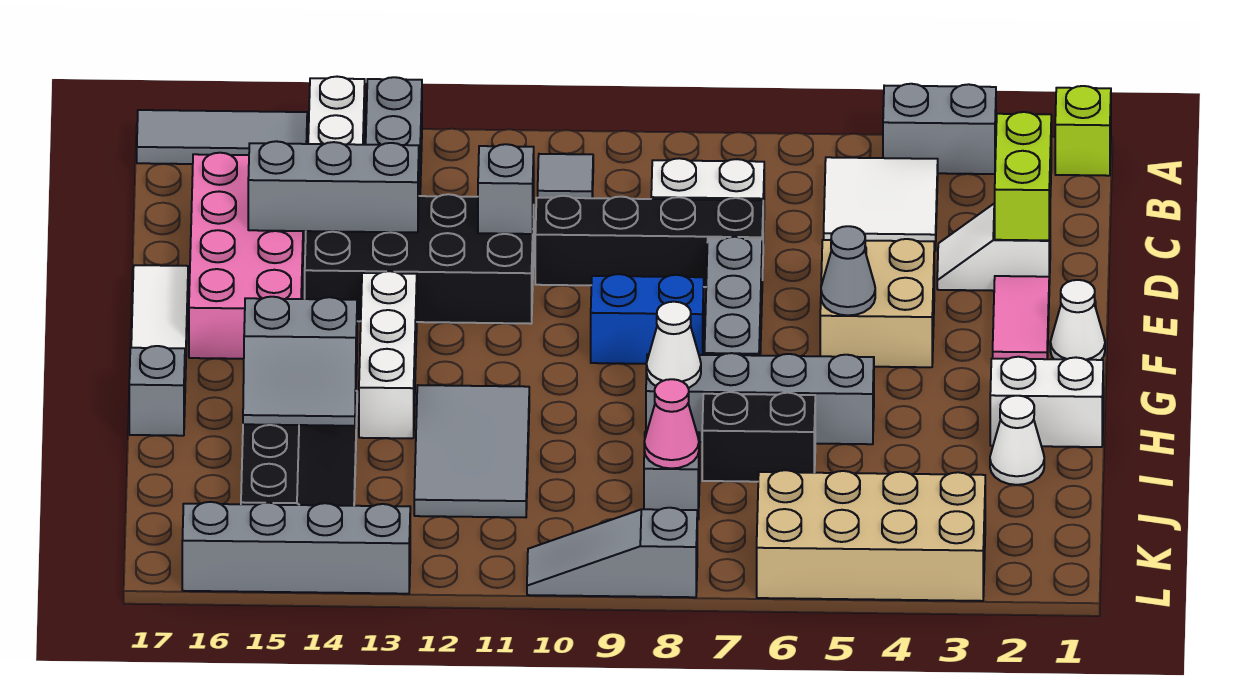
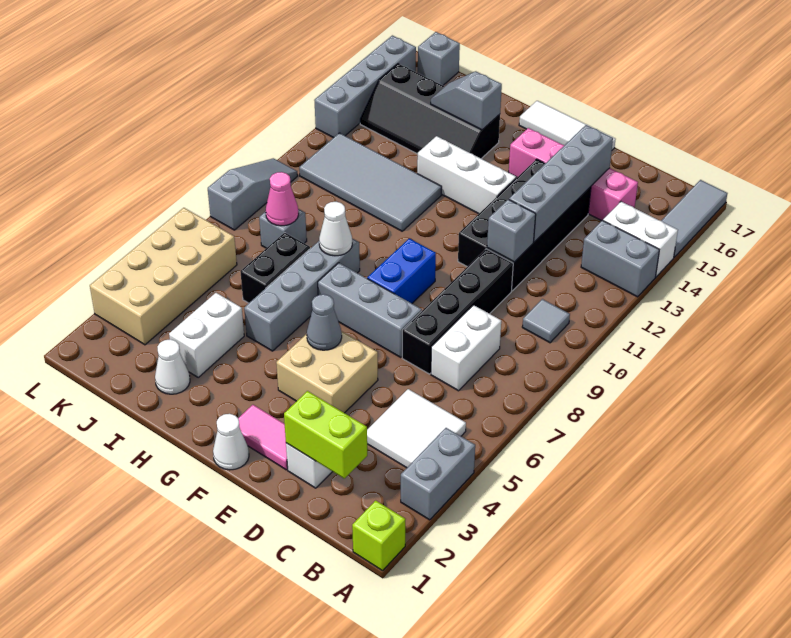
pink brick C15:F16 level 1 -> pink brick C15:F15 level 1
grey brick D13:D15 level 2 -> grey brick D12:D15 level 2
white brick H1:H2 level 1 -> white brick I3:I4 level 1
grey tile H11:J12 level 1 -> grey tile H11:K12 level 1
grey slope H14:I15 level 2 top H -> grey slope H15:I15 level 2 top H
grey brick H17 level 1 -> grey brick K17 level 1

